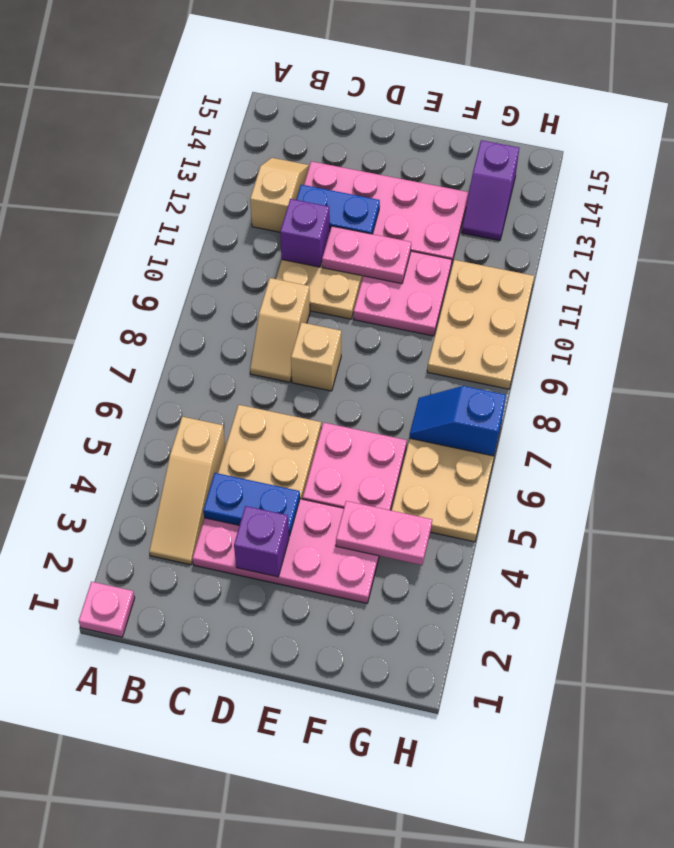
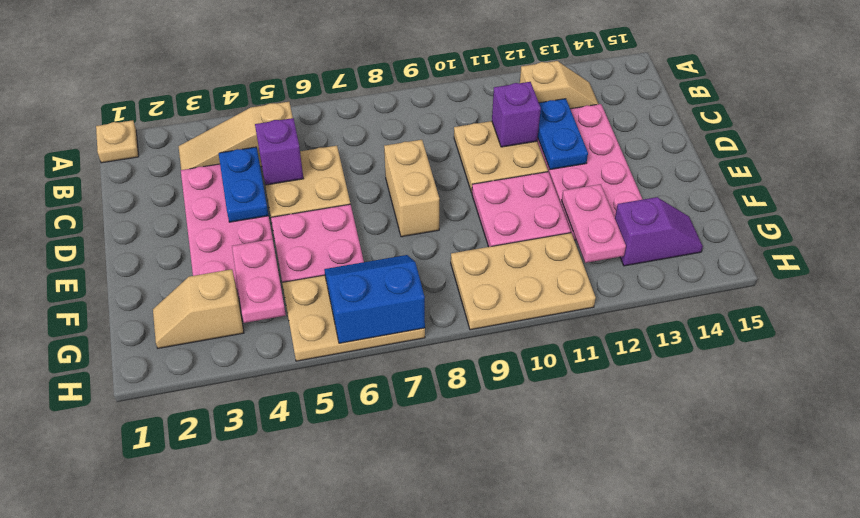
pink plate A1 level 1 -> tan plate A1 level 1
tan slope C8:C9 level 1 top 9 -> tan slope G2:G3 level 1 top 3
purple brick D3 level 2 -> purple brick C5 level 2
tan brick D8 level 1 -> tan brick D8:E8 level 1
pink plate D11:E11 level 2 -> pink plate F12:G12 level 2
blue slope G7:H7 level 2 top H -> blue slope G6:H7 level 2 top H
purple slope G13:G14 level 1 top 14 -> purple slope G13:G14 level 1 top 13

